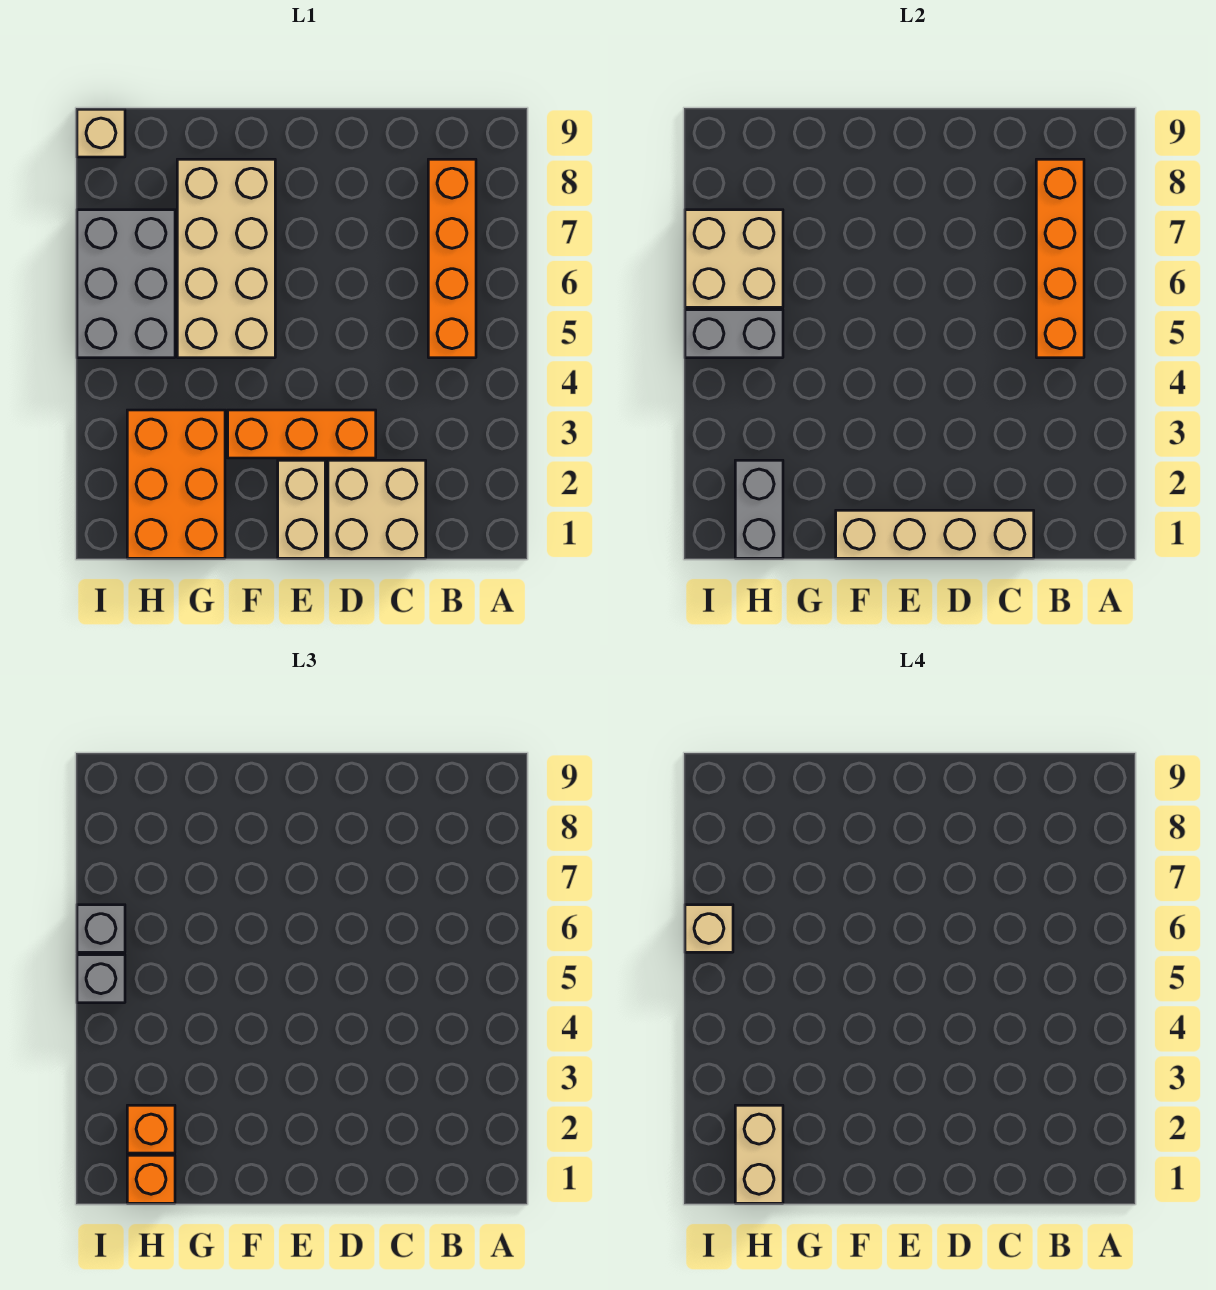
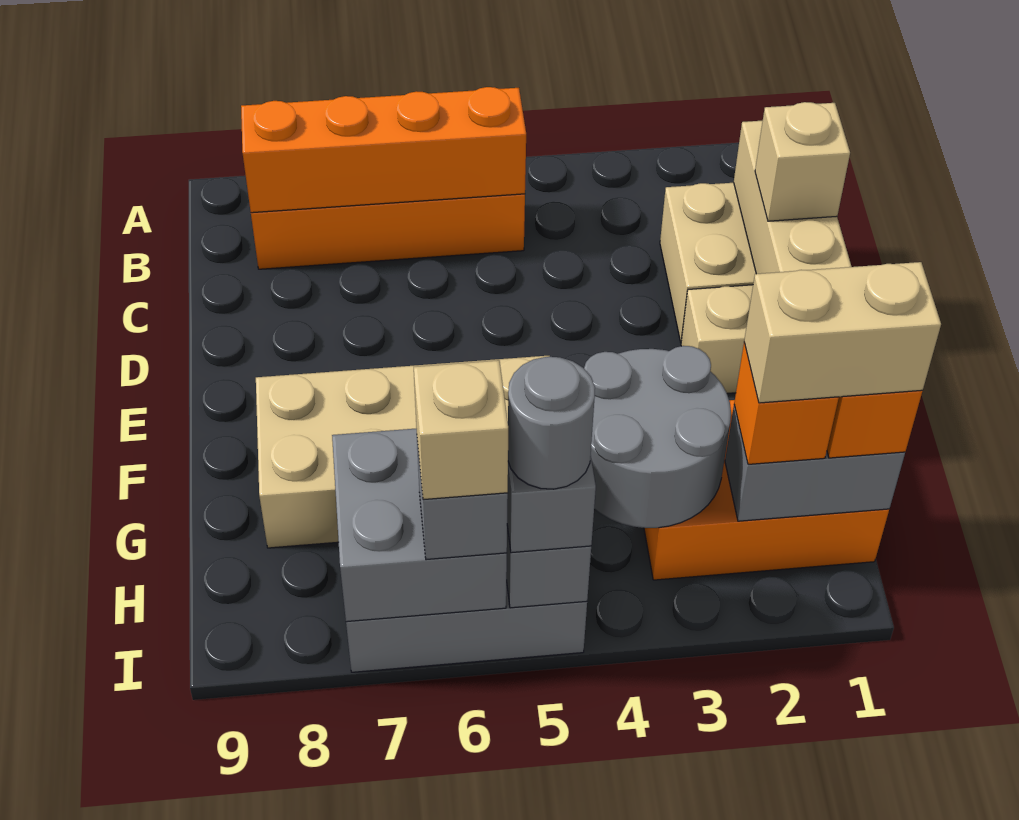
orange brick D3:F3 level 1 -> none
none -> grey round brick G3:H4 level 2
tan brick H6:I7 level 2 -> grey brick H6:I7 level 2
none -> grey round brick I5 level 4
tan brick I9 level 1 -> tan brick D1 level 3

